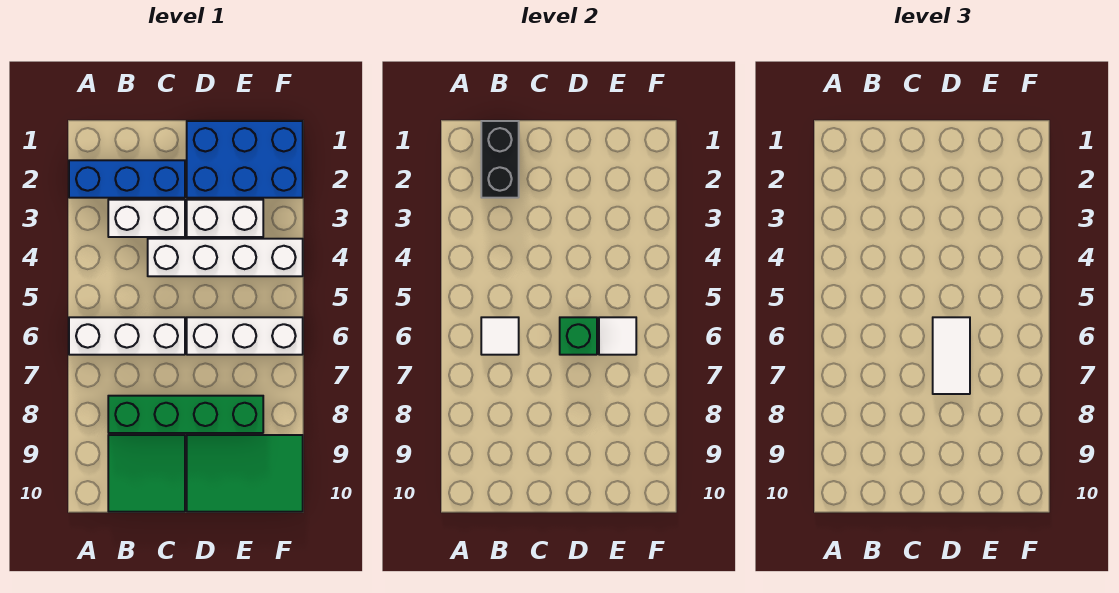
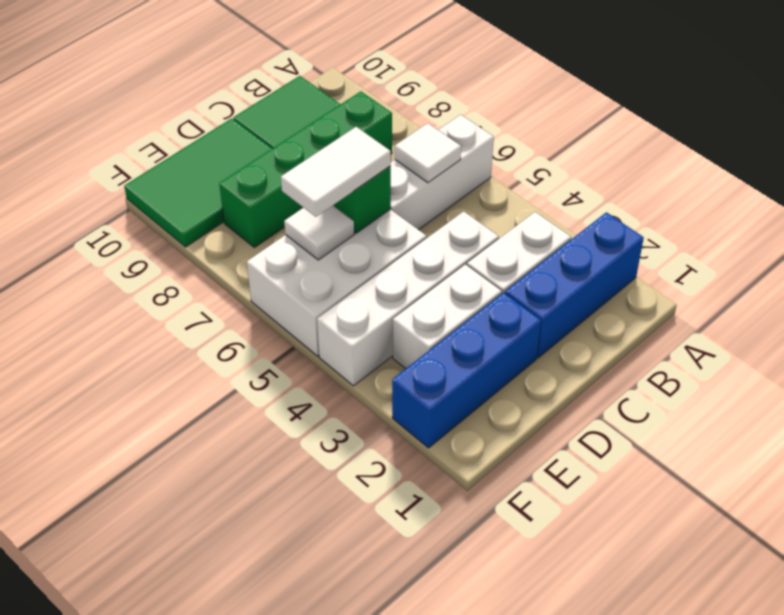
black brick B1:B2 level 2 -> none
blue brick D1:F2 level 1 -> blue brick D2:F2 level 1
white brick D6:F6 level 1 -> white brick D5:F6 level 1
white tile D6:D7 level 3 -> white tile D6:E6 level 3

